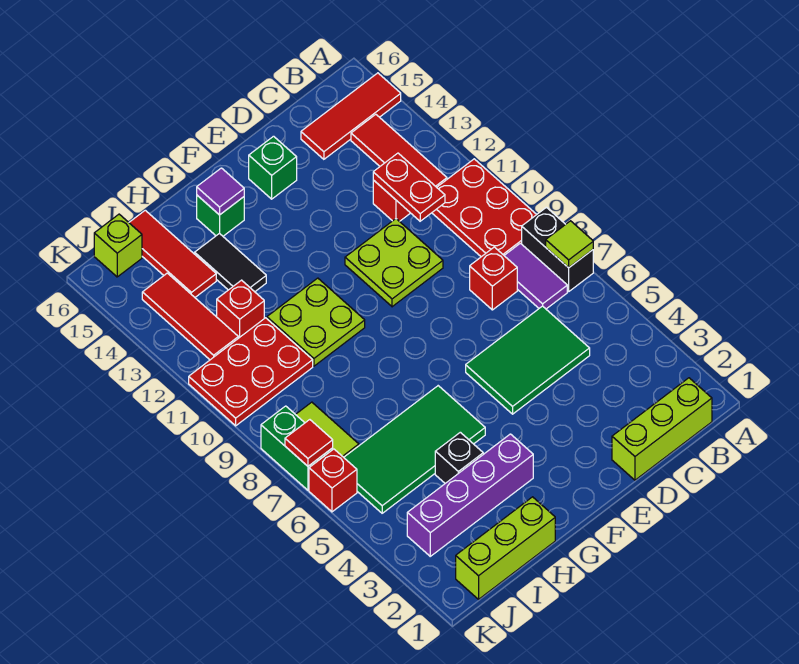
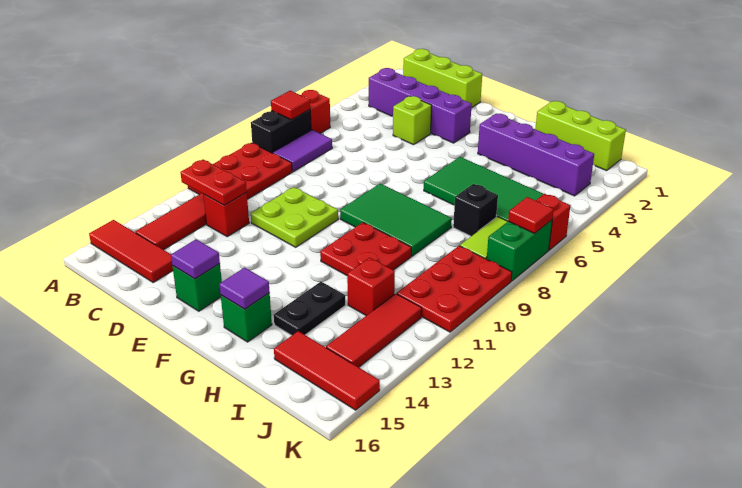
lime tile A7 level 2 -> red tile A7 level 2
none -> purple brick B3:E3 level 1
green tile C5:E6 level 1 -> green tile F8:H9 level 1
red brick C8 level 1 -> red brick A6 level 1
red plate C11:C12 level 2 -> red plate B12:C12 level 2
none -> purple tile E15 level 2
lime plate G10:H11 level 1 -> red plate G10:H11 level 1
black brick H4 level 1 -> black brick I7 level 1
black tile H13:H14 level 1 -> black plate H13:H14 level 1
red plate I10:K11 level 1 -> red plate J9:K11 level 1
red tile I14:I16 level 1 -> red tile I15:K15 level 1
lime brick J16 level 1 -> lime brick D4 level 1

